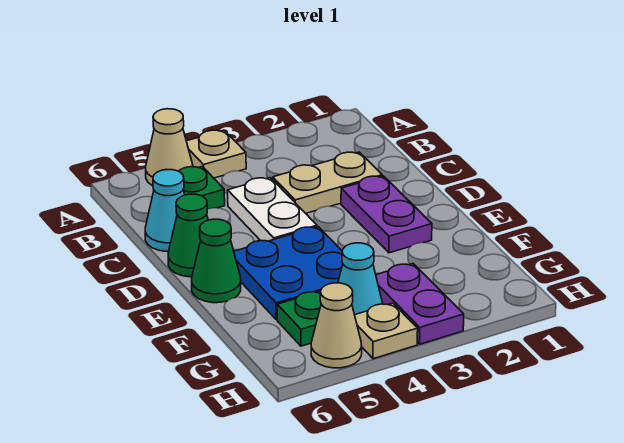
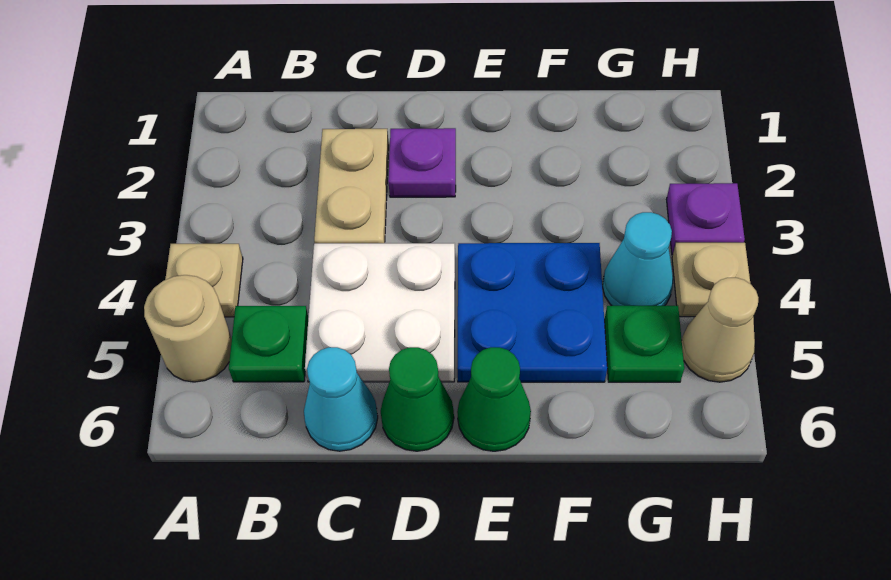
tan cone A5 level 1 -> tan round brick A5 level 1
white plate C4:D4 level 1 -> white plate C4:D5 level 1
purple plate D2:E2 level 1 -> purple plate D2 level 1
purple plate G3:H3 level 1 -> purple plate H3 level 1

